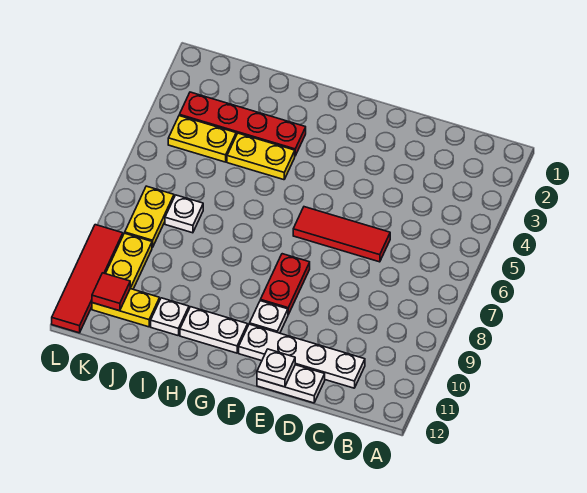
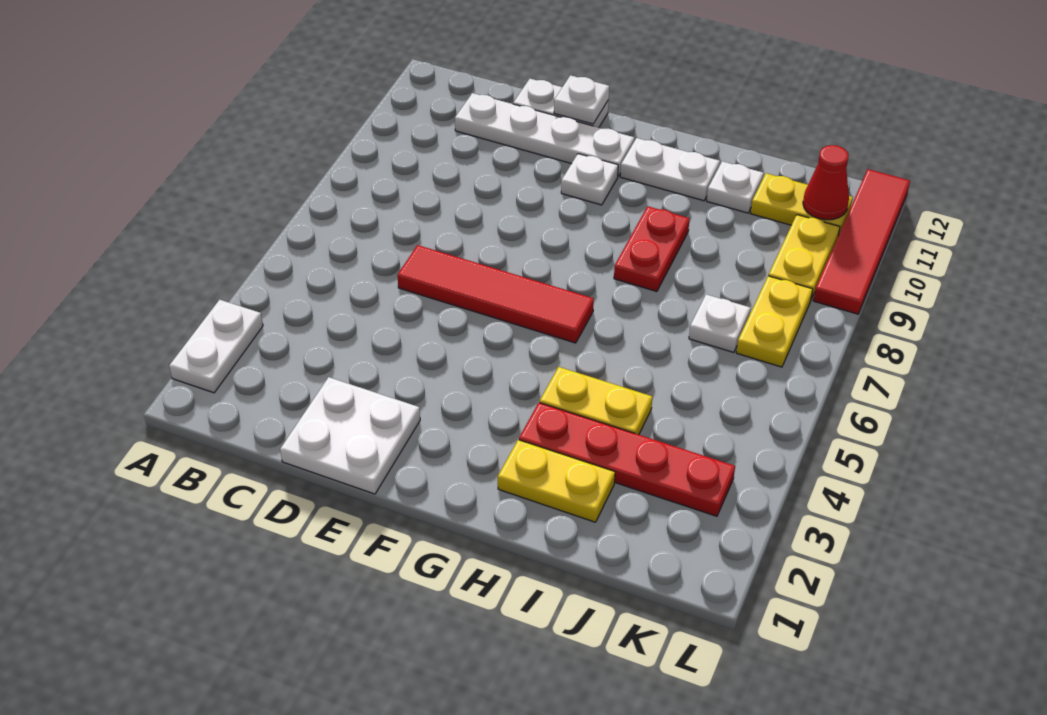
none -> white plate A2:A3 level 1
none -> white plate D1:E2 level 1
red tile D6:F6 level 1 -> red tile D6:G6 level 1
red plate F8:F9 level 1 -> red plate H8:H9 level 1
yellow plate J4:K4 level 1 -> yellow plate H2:I2 level 1
red tile K11 level 2 -> red cone K11 level 2

